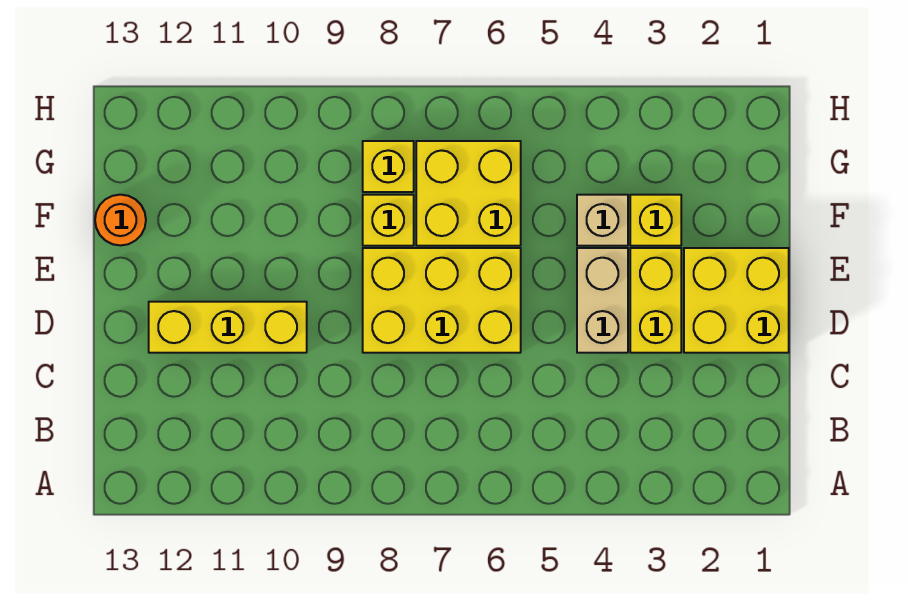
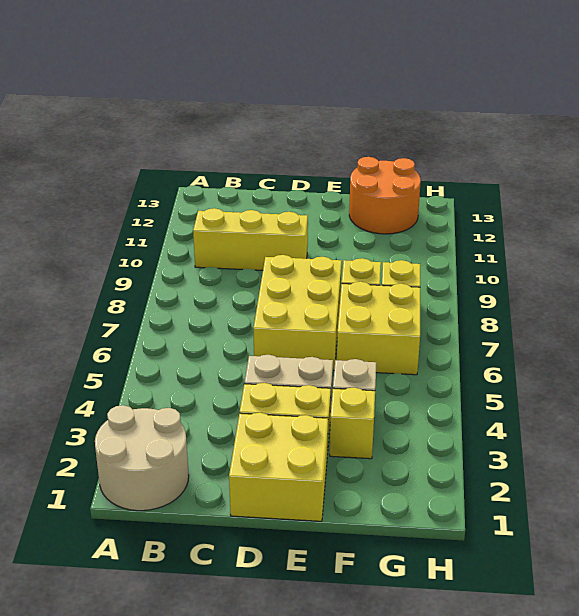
none -> tan round brick A1:B2 level 1
yellow brick D10:D12 level 1 -> yellow brick B10:D10 level 1
orange round brick F13 level 1 -> orange round brick F12:G13 level 1

